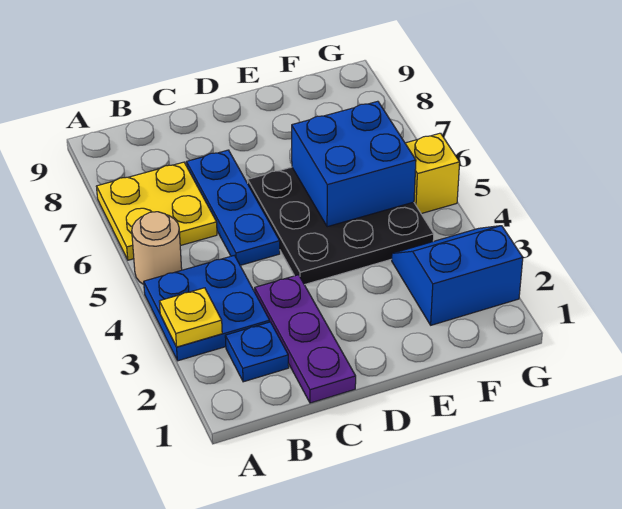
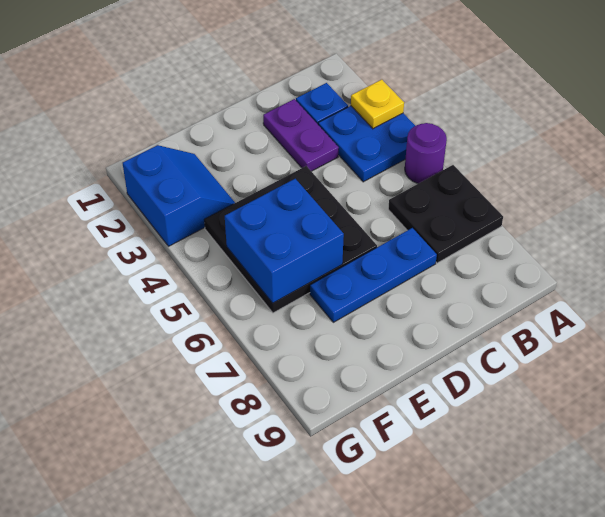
tan round brick A5 level 1 -> purple round brick A5 level 1
yellow plate A6:B7 level 1 -> black plate A6:B7 level 1
purple plate C1:C3 level 1 -> purple plate C2:C3 level 1
blue plate C5:C7 level 1 -> blue plate C7:E7 level 1
blue slope F2:G3 level 1 top 2 -> blue slope F2:G3 level 1 top G
yellow brick G5 level 1 -> none

